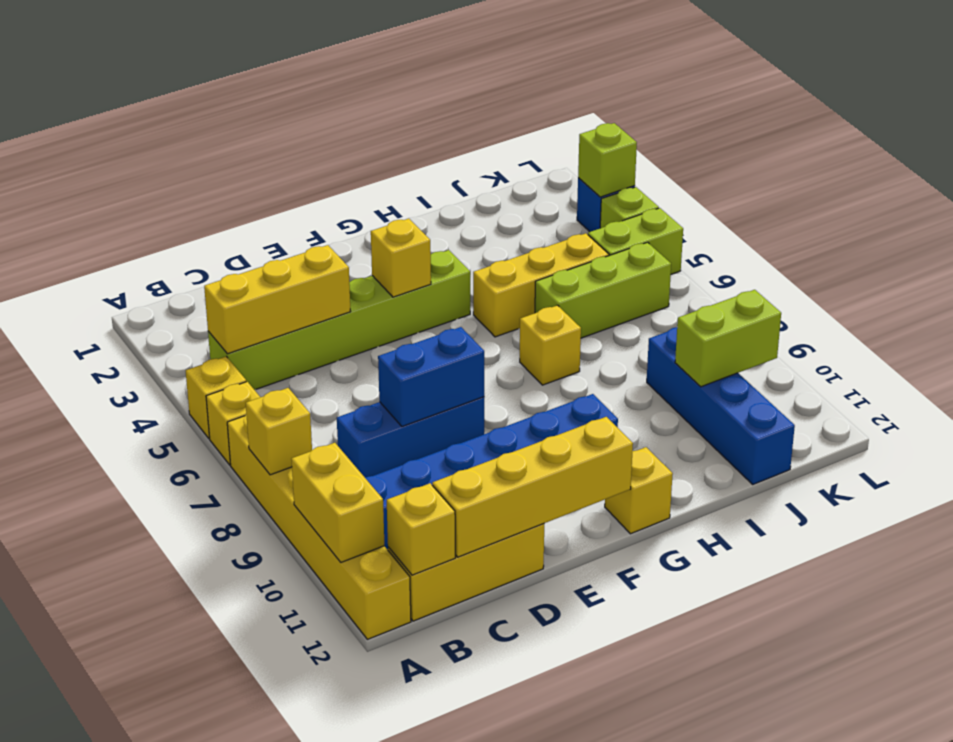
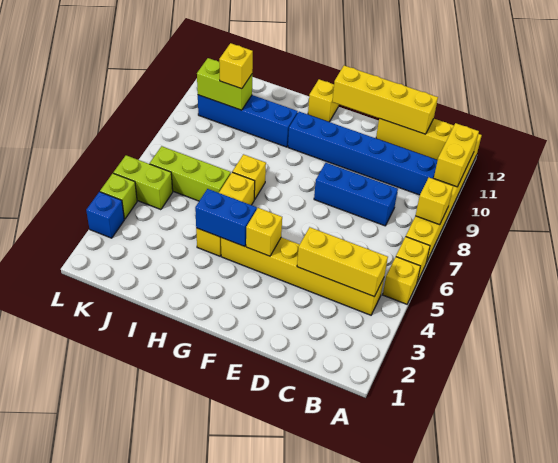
lime brick B4:G4 level 1 -> yellow brick B4:G4 level 1
yellow brick B12 level 2 -> yellow brick J10 level 3
blue brick D8:E8 level 2 -> blue brick G4:H4 level 2
yellow brick H5:J5 level 1 -> yellow brick H4:H6 level 1
blue brick J9:J12 level 1 -> blue brick H10:K10 level 1
lime brick L3 level 2 -> none

